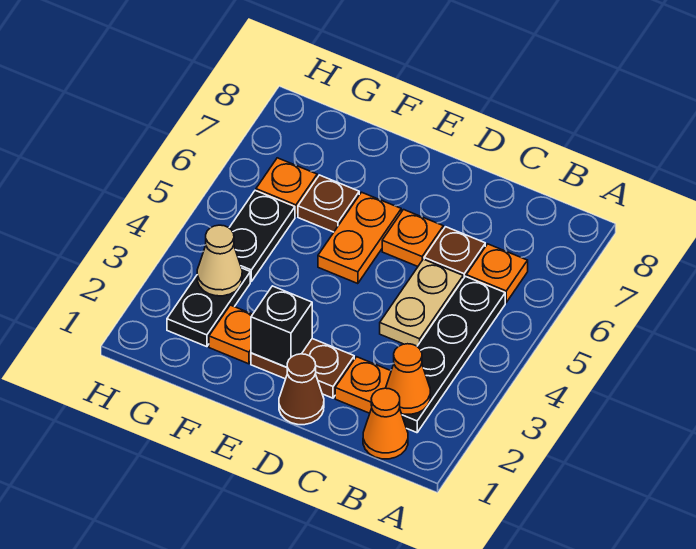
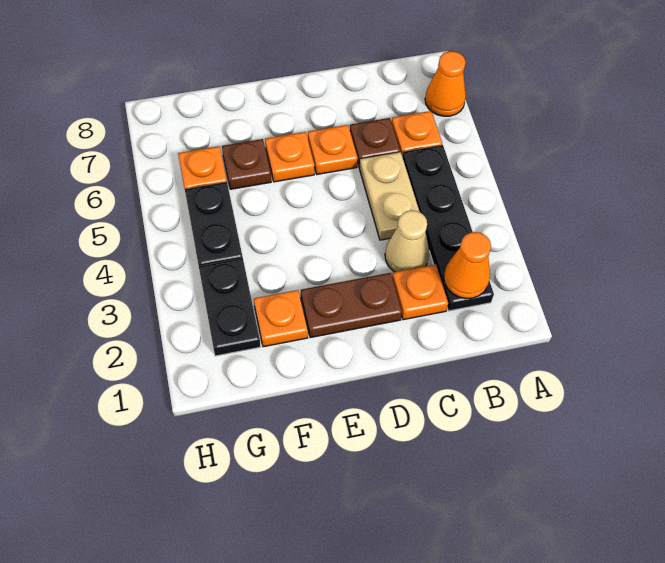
orange cone B1 level 1 -> orange cone A7 level 1
brown cone D1 level 1 -> none
black brick E2 level 2 -> none
orange plate E5:E6 level 1 -> orange plate E6 level 1
tan cone G3 level 2 -> tan cone C3 level 1

